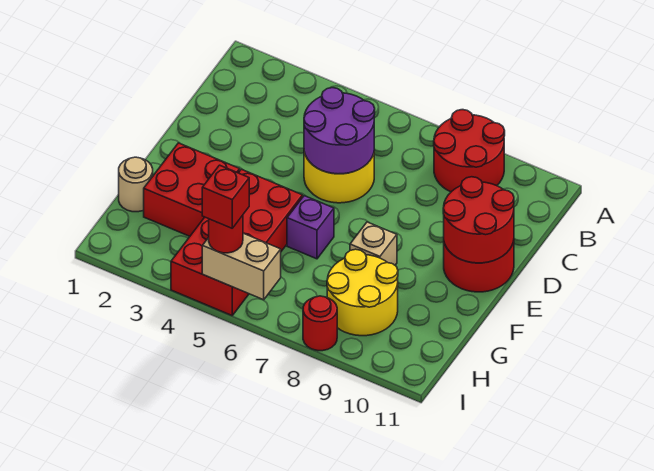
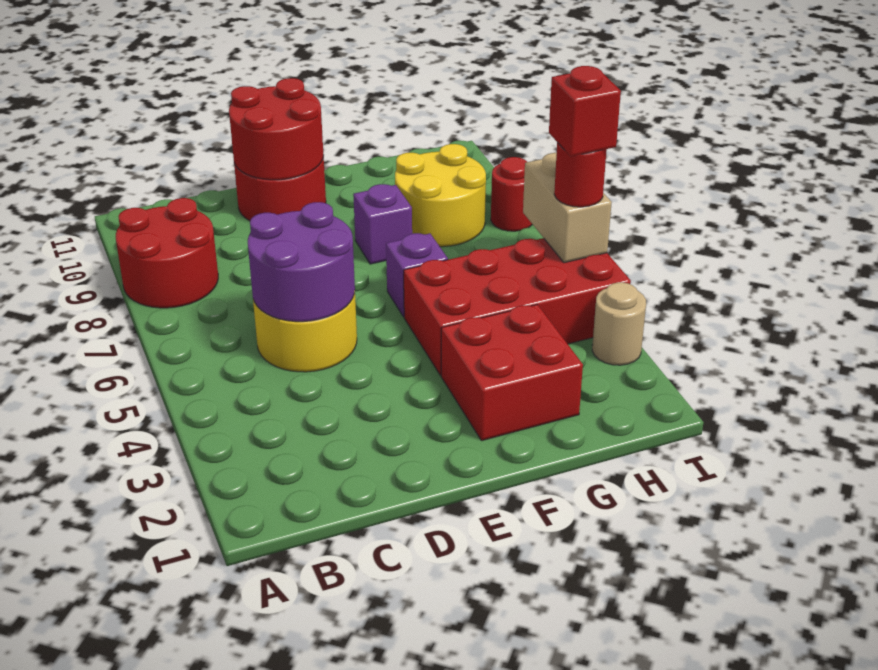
tan brick F8 level 1 -> purple brick F8 level 1
tan round brick G1 level 1 -> tan round brick I3 level 1

